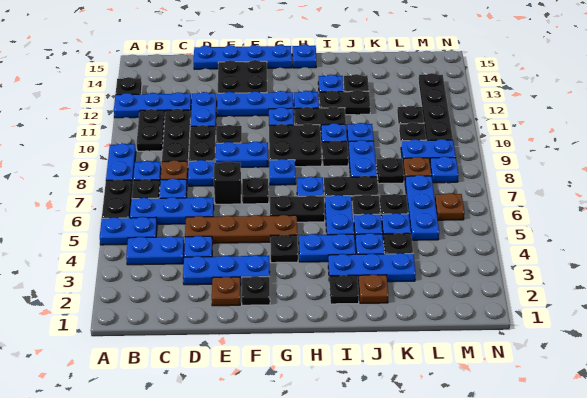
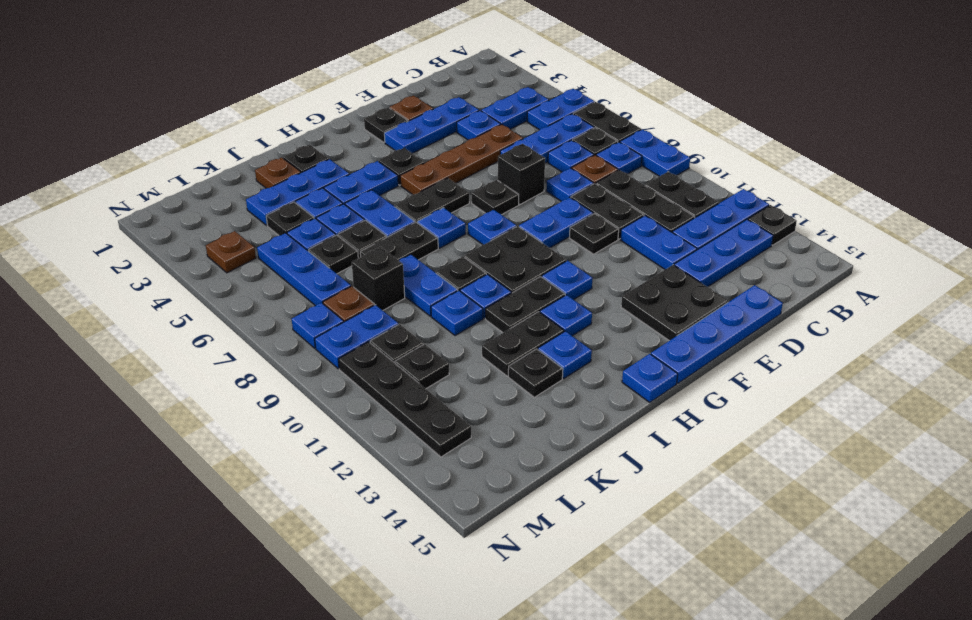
blue plate E12:G12 level 1 -> blue plate B13:D13 level 1
black plate K8 level 1 -> black brick K8 level 1
brown plate M6 level 1 -> brown plate M4 level 1

